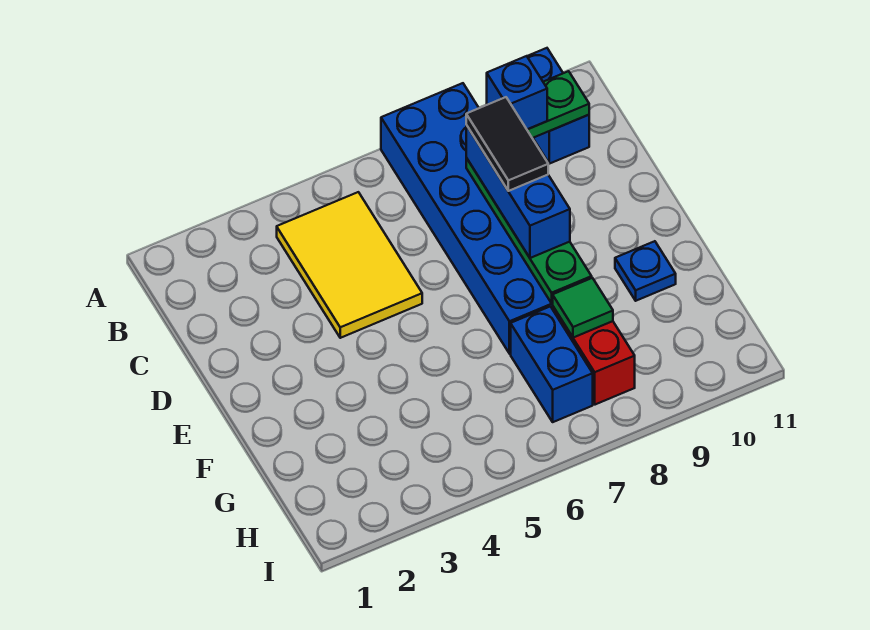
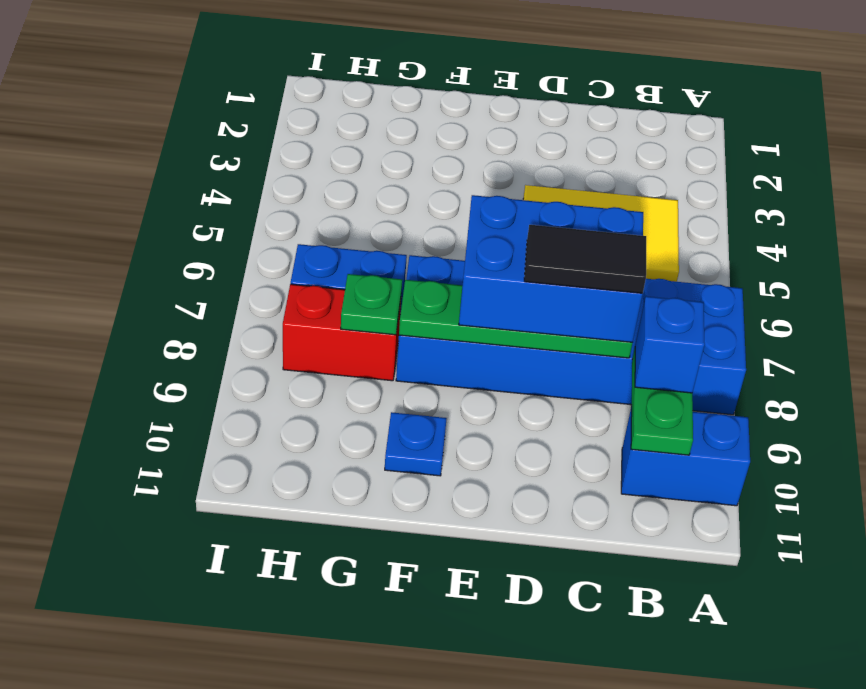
blue brick C8:E8 level 3 -> blue brick C7:E8 level 3
green tile G8 level 2 -> green plate G8 level 2

